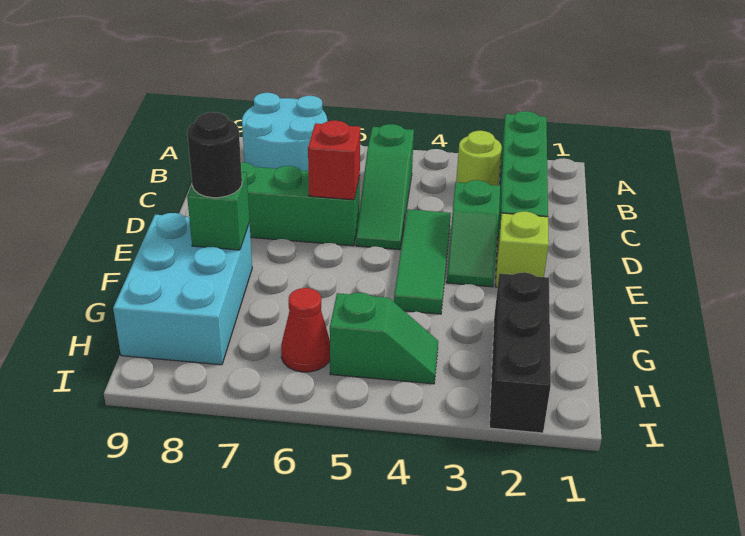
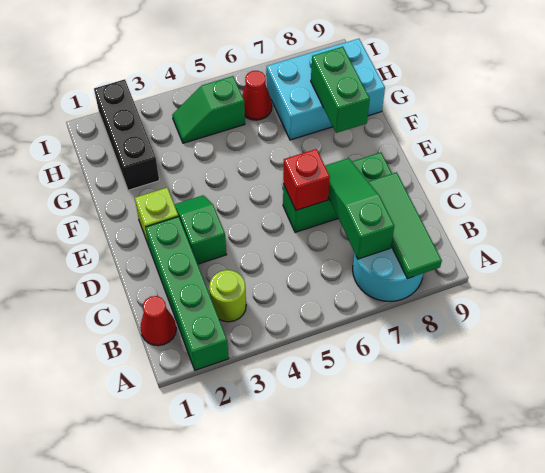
none -> red cone B1 level 1
green slope B5:D5 level 1 top B -> green slope B7:D7 level 2 top B
green tile D4:F4 level 1 -> green tile A8:C8 level 2
cyan brick F8:H9 level 1 -> cyan brick G7:H9 level 1
green brick F8 level 2 -> green brick F8:G8 level 2
black round brick F8 level 3 -> none

